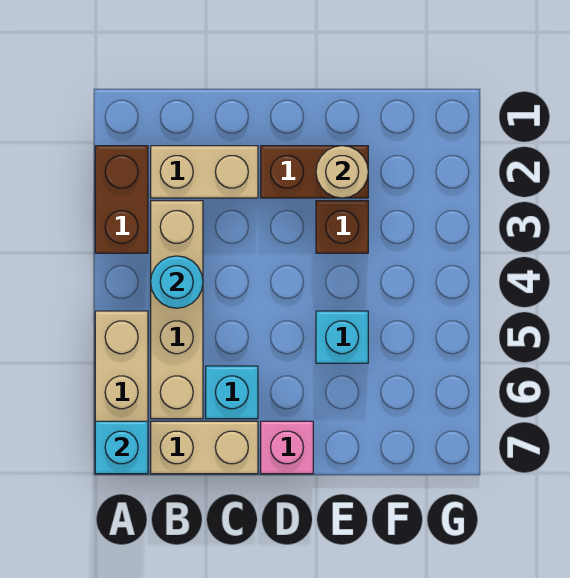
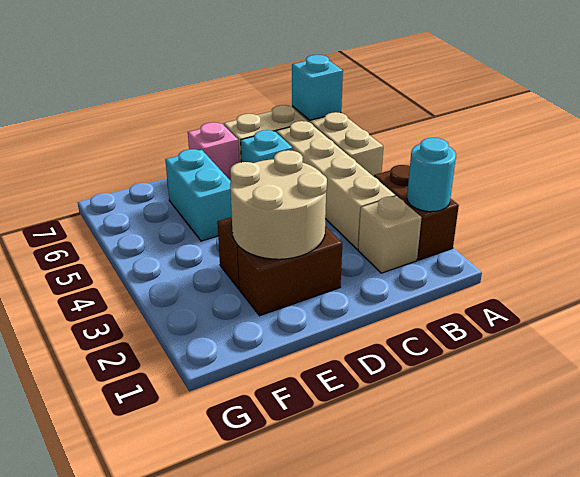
tan brick B2:C2 level 1 -> tan brick B2 level 1
cyan round brick B4 level 2 -> cyan round brick A2 level 2
tan round brick E2 level 2 -> tan round brick D2:E3 level 2
cyan brick E5 level 1 -> cyan brick E5:E6 level 1

